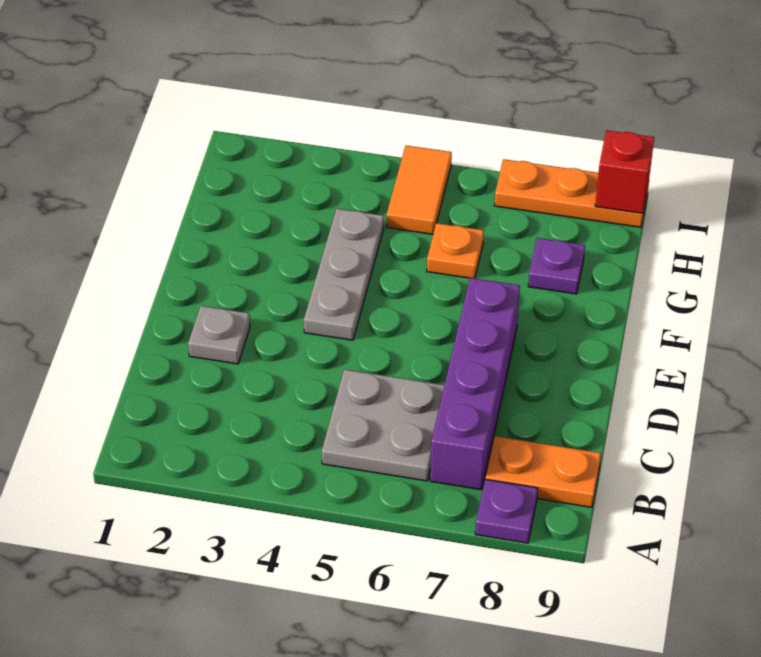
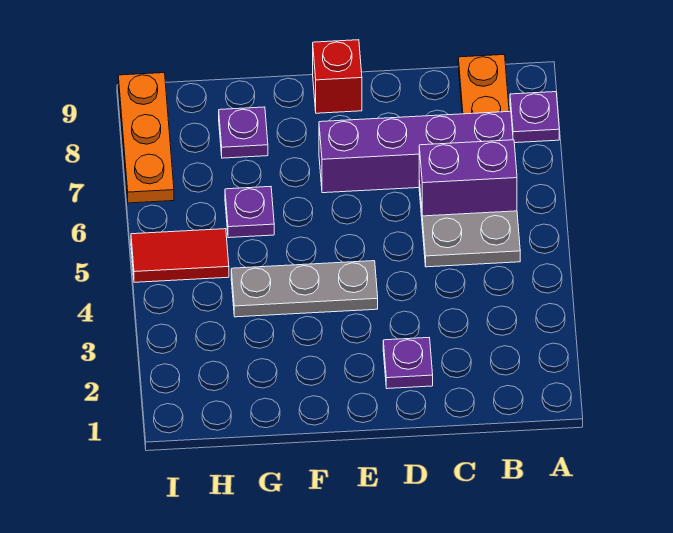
none -> purple brick B6:C6 level 2
grey plate D2 level 1 -> purple plate D2 level 1
orange plate G6 level 1 -> purple plate G6 level 1
orange tile H5:I5 level 1 -> red tile H5:I5 level 1
red brick I9 level 2 -> red brick E9 level 1

